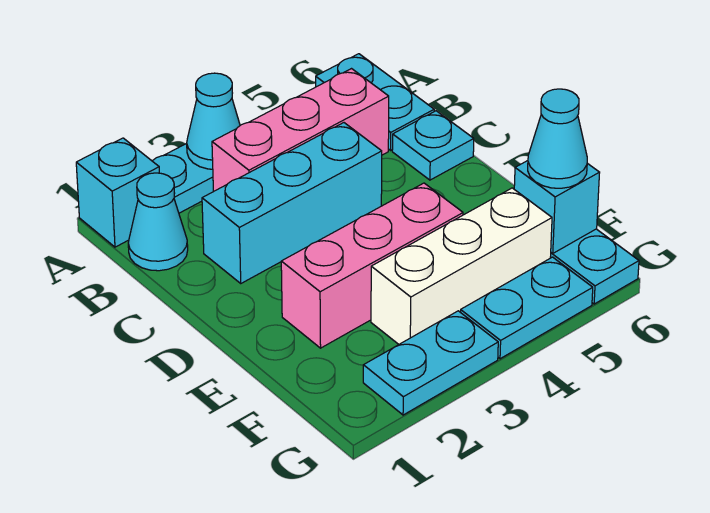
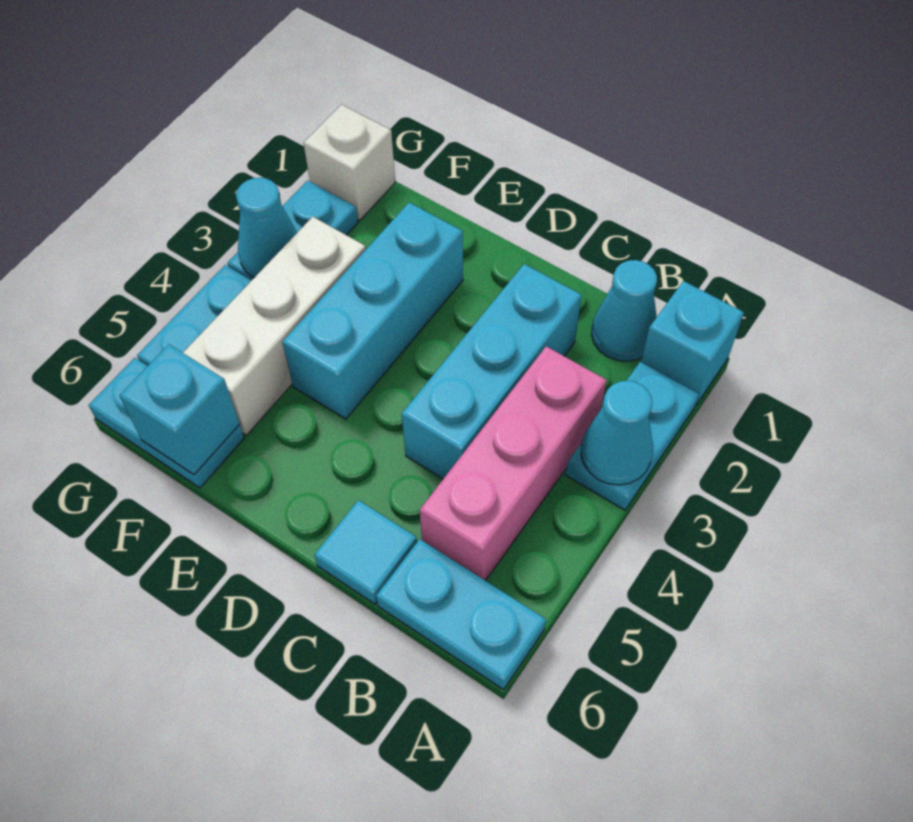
cyan plate C6 level 1 -> cyan tile C6 level 1
pink brick E2:E4 level 1 -> cyan brick E2:E4 level 1
cyan cone F6 level 3 -> cyan cone G3 level 2
none -> white brick G1 level 1

